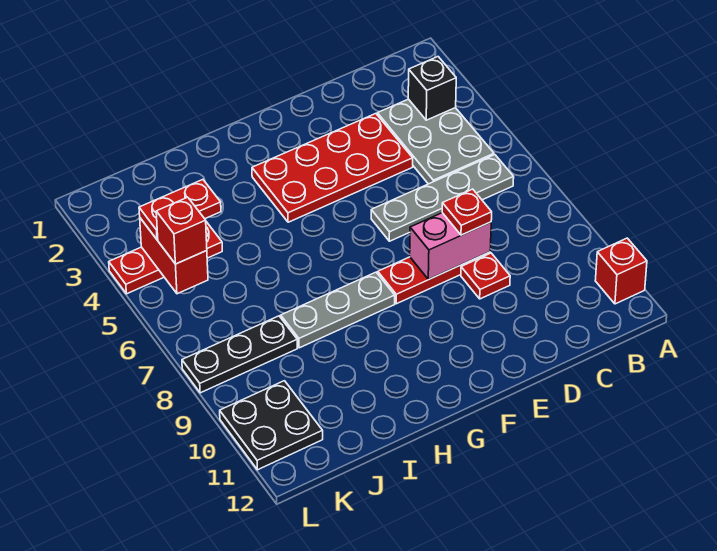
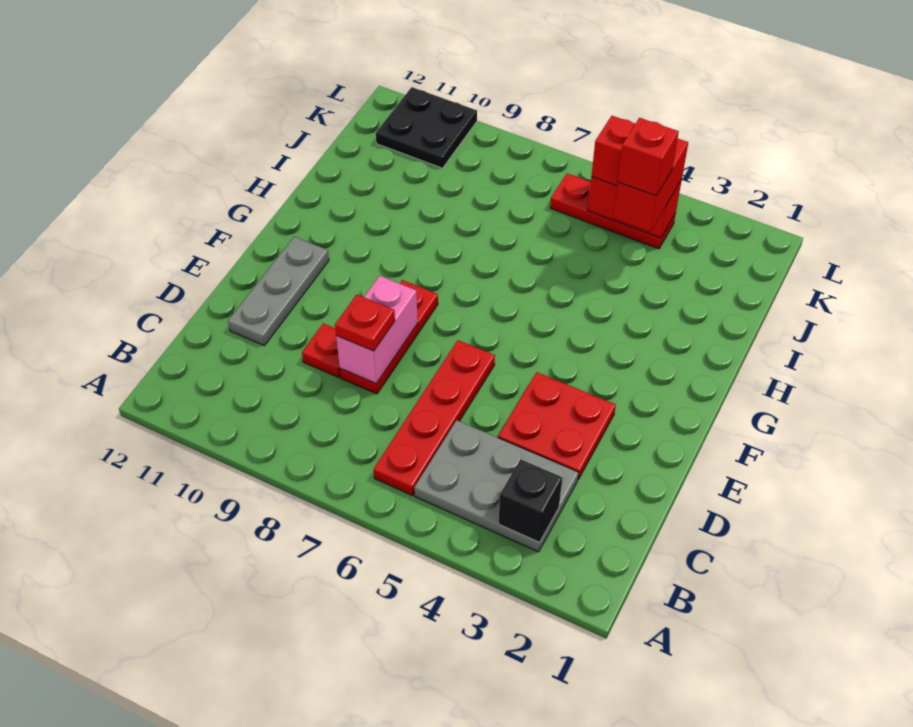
red brick A11 level 1 -> red brick J4 level 4
grey plate B6:E6 level 1 -> red plate B6:E6 level 1
red plate D3:G4 level 1 -> red plate D3:E4 level 1
grey plate G8:I8 level 1 -> grey plate D11:F11 level 1
red plate J4:L4 level 1 -> red plate K4:K6 level 1
red plate J4:K4 level 3 -> red brick J4:K4 level 3
black plate J8:L8 level 1 -> none

